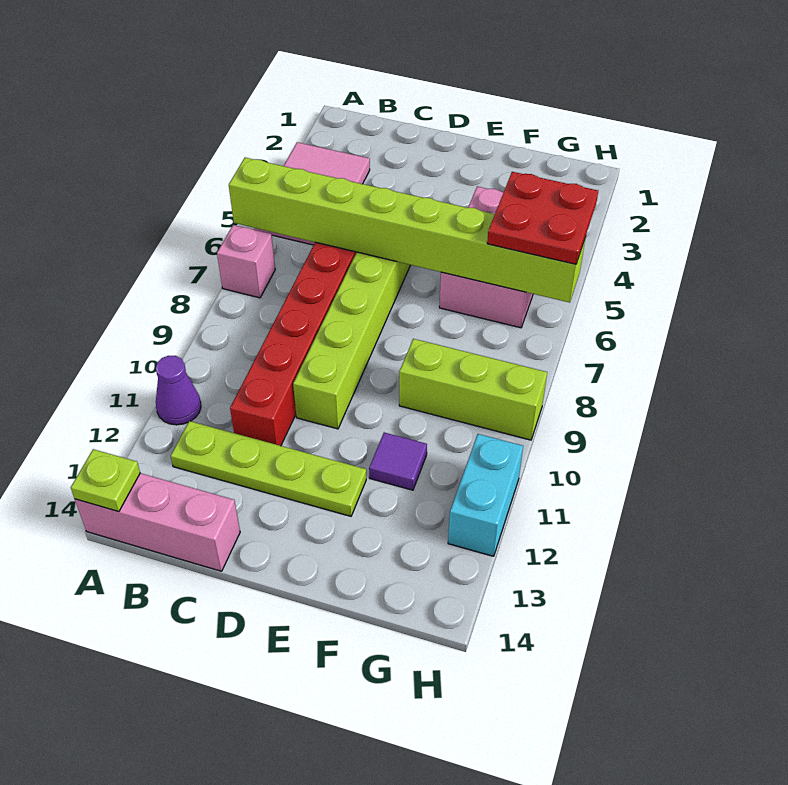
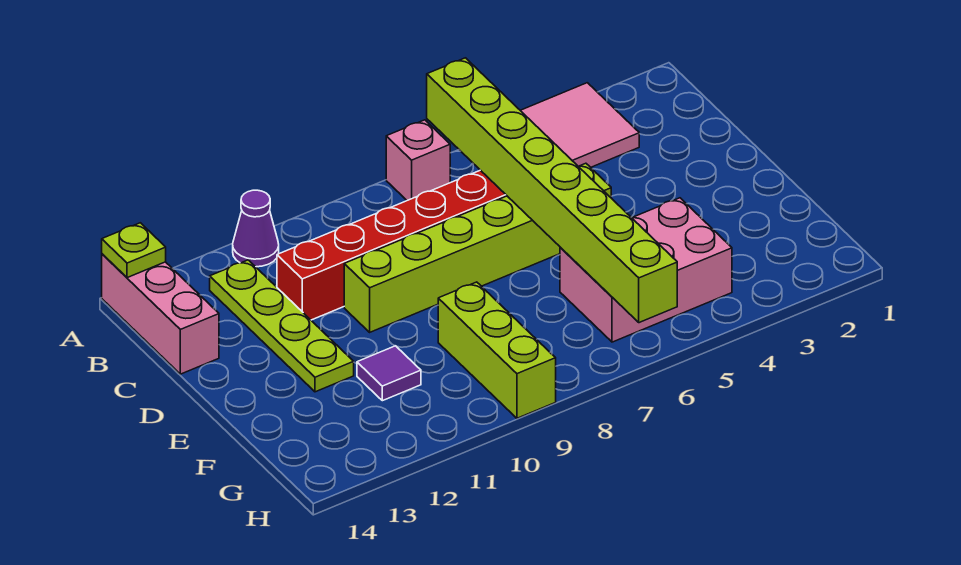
red plate G5:H6 level 3 -> none
cyan brick H11:H12 level 1 -> none

